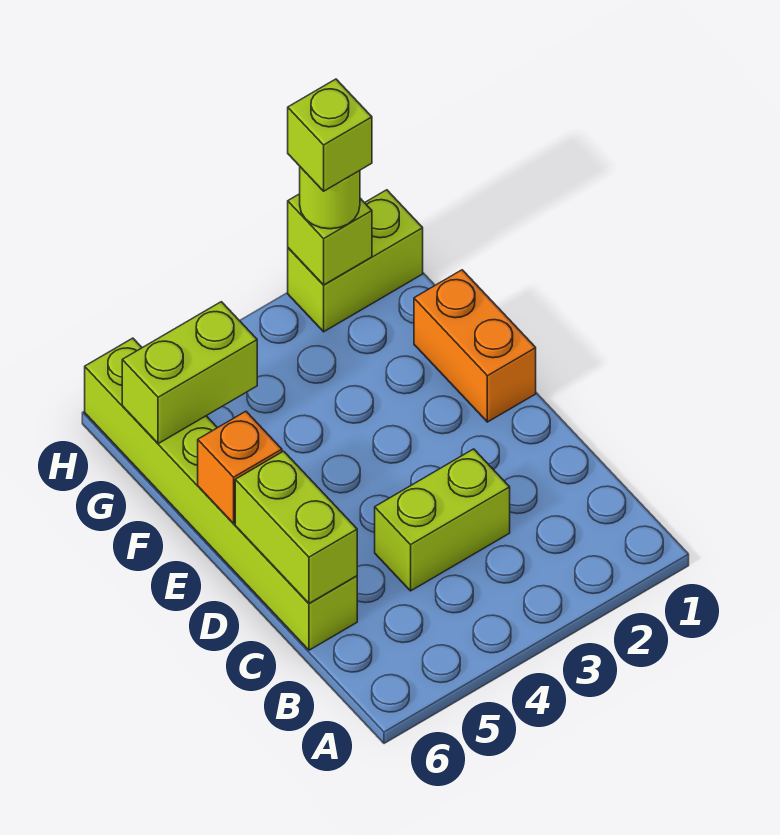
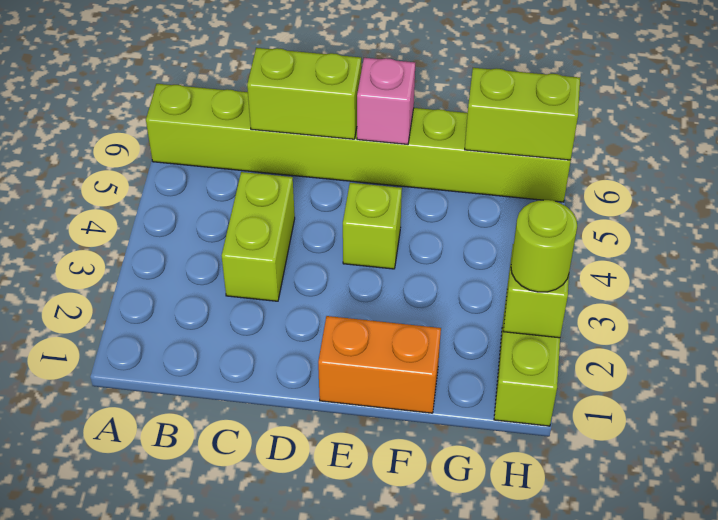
lime brick C6:H6 level 1 -> lime brick A6:H6 level 1
orange brick E6 level 2 -> pink brick E6 level 2
lime brick G5:G6 level 2 -> lime brick G6:H6 level 2
lime brick H2 level 4 -> lime brick E4 level 1

